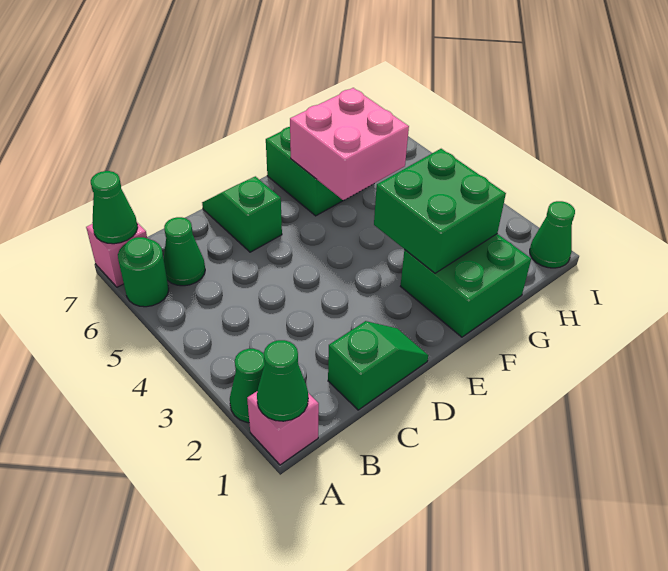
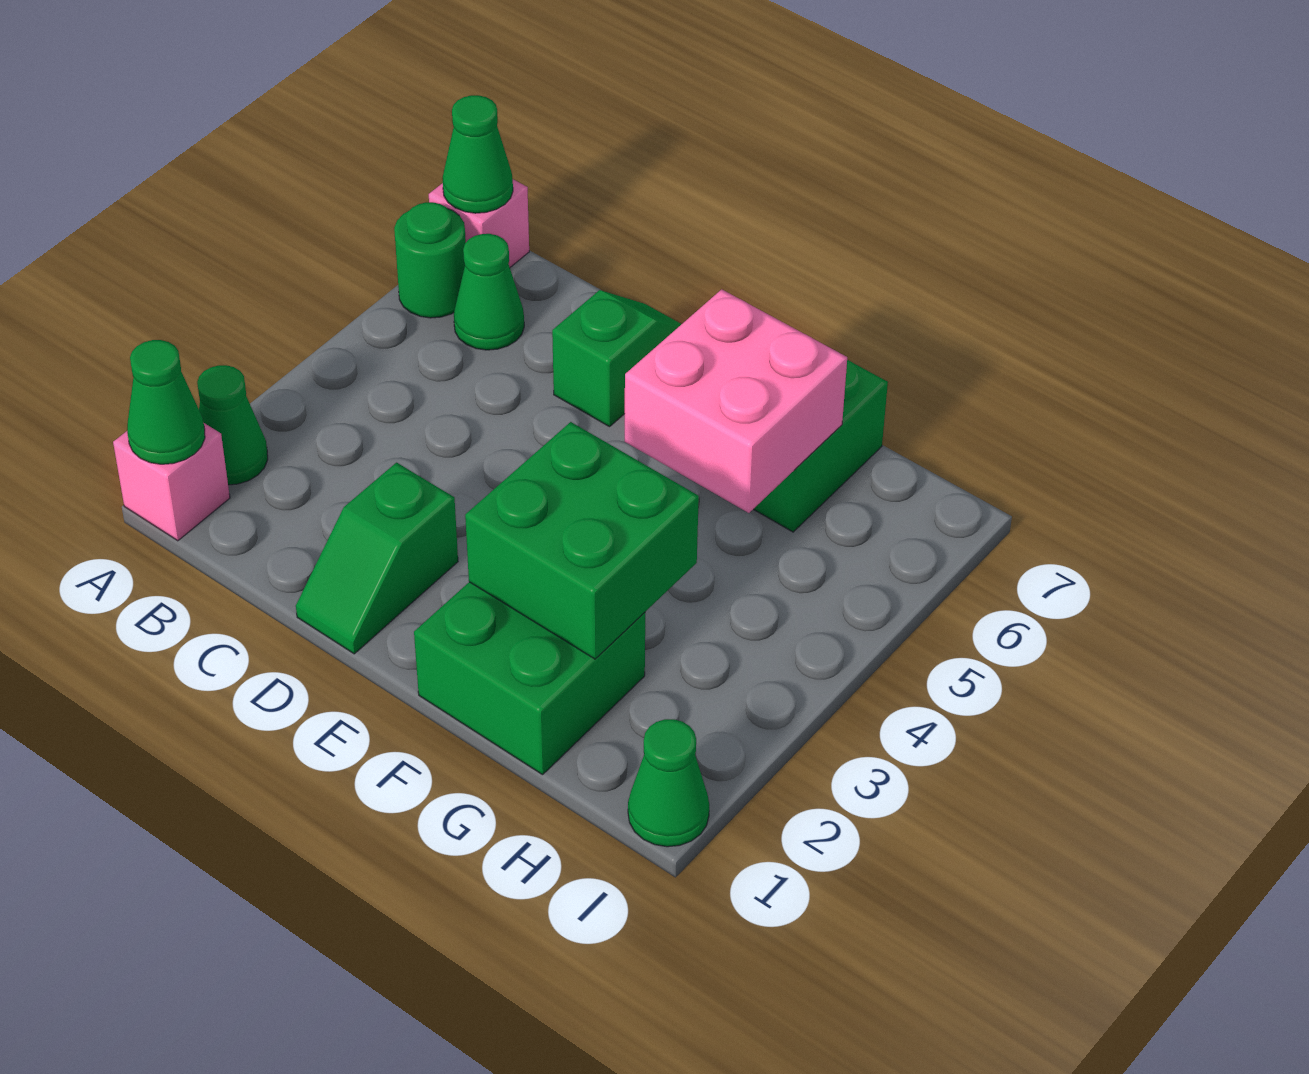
green slope C1:D1 level 1 top C -> green slope D1:D2 level 1 top 2

